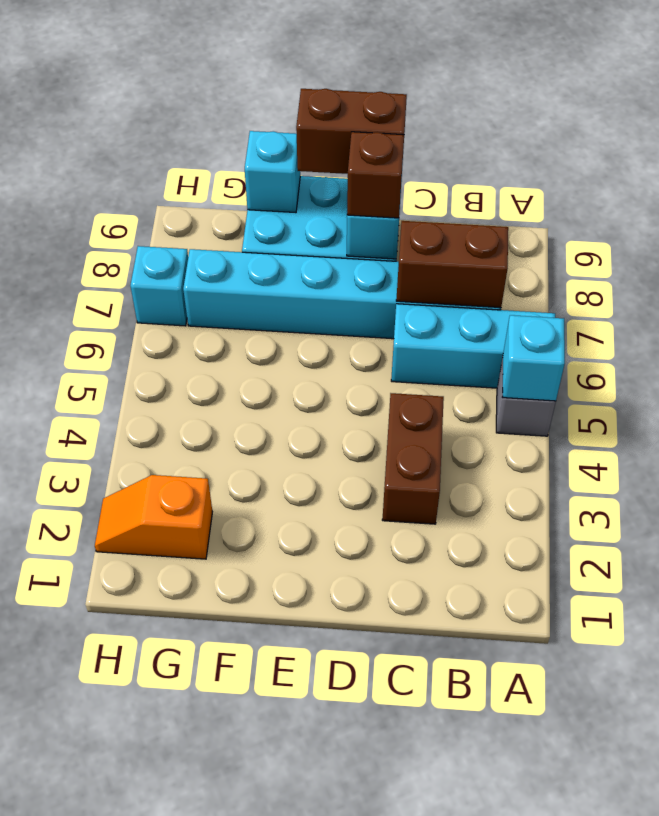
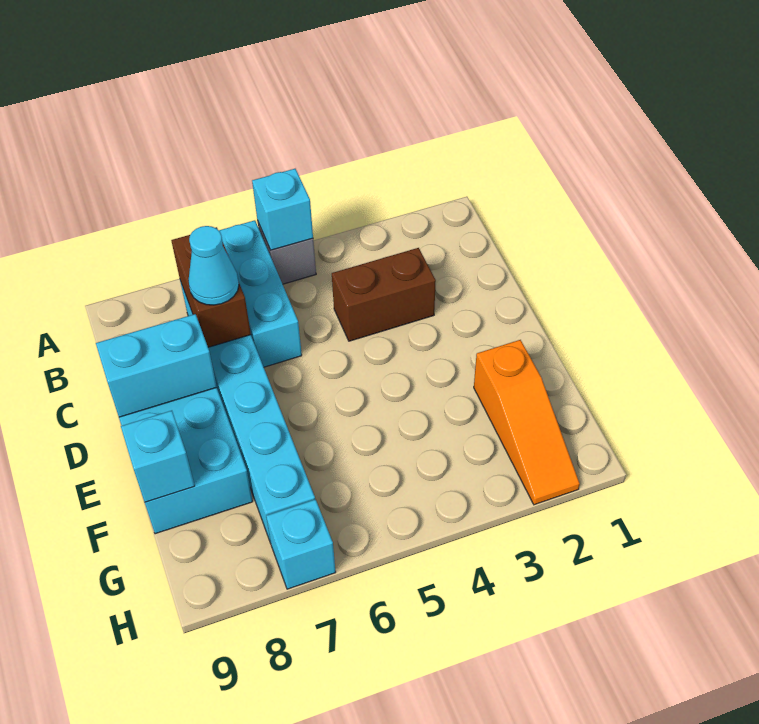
none -> cyan cone C7 level 3
brown brick D8 level 3 -> none
brown brick D9:E9 level 3 -> none
orange slope G2:H2 level 1 top G -> orange slope F2:H2 level 1 top F

